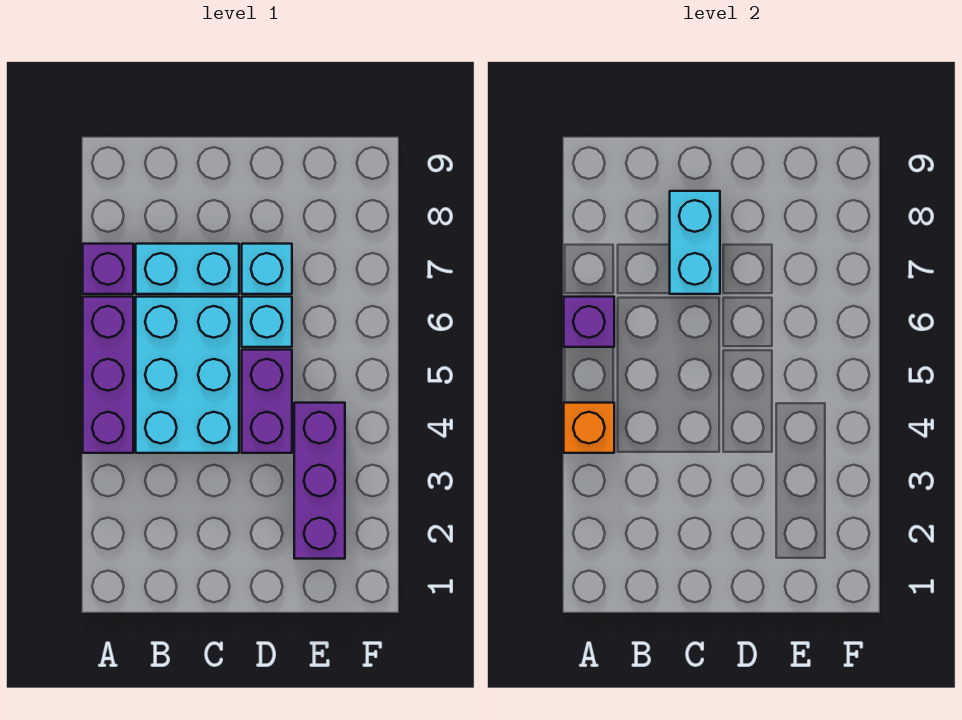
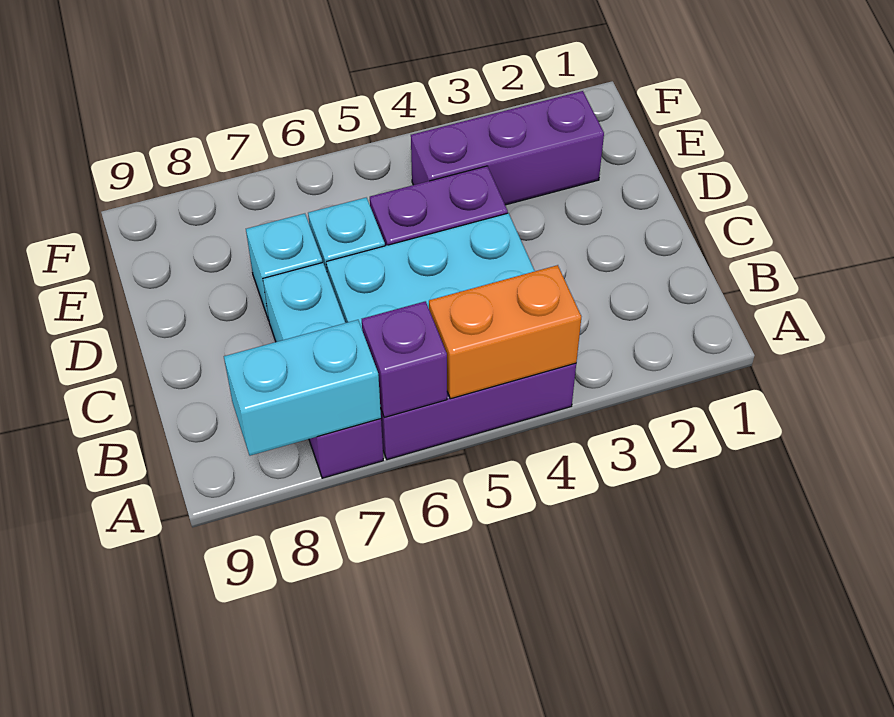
orange brick A4 level 2 -> orange brick A4:A5 level 2
cyan brick C7:C8 level 2 -> cyan brick A7:A8 level 2

